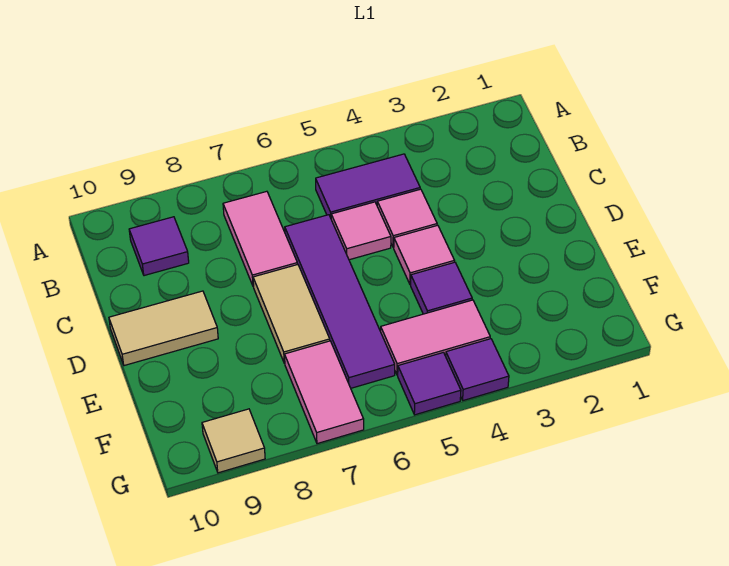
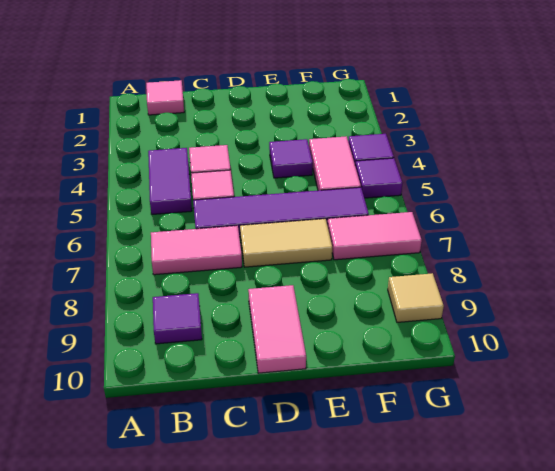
pink tile D4 level 1 -> pink tile B1 level 1
tan tile D9:D10 level 1 -> pink tile D9:D10 level 1

